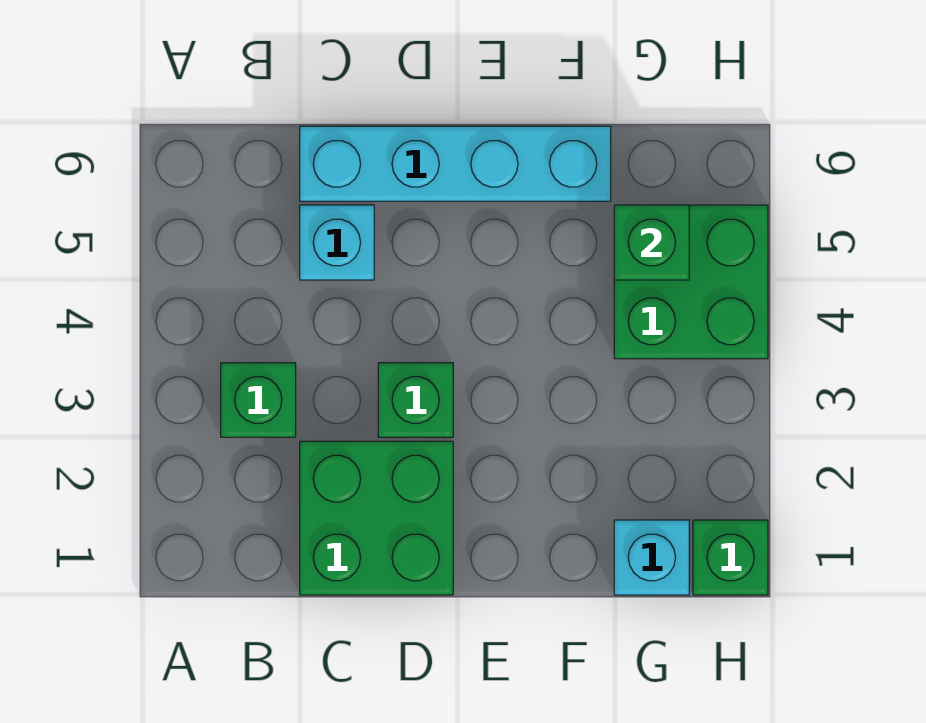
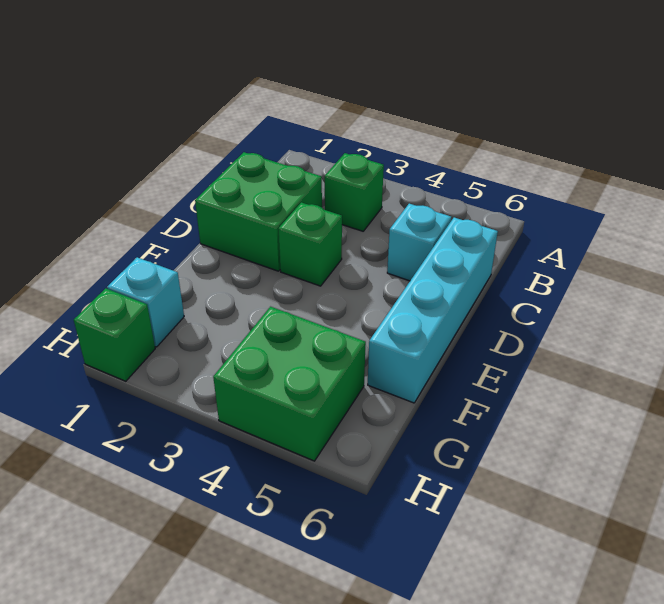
green brick G5 level 2 -> none

